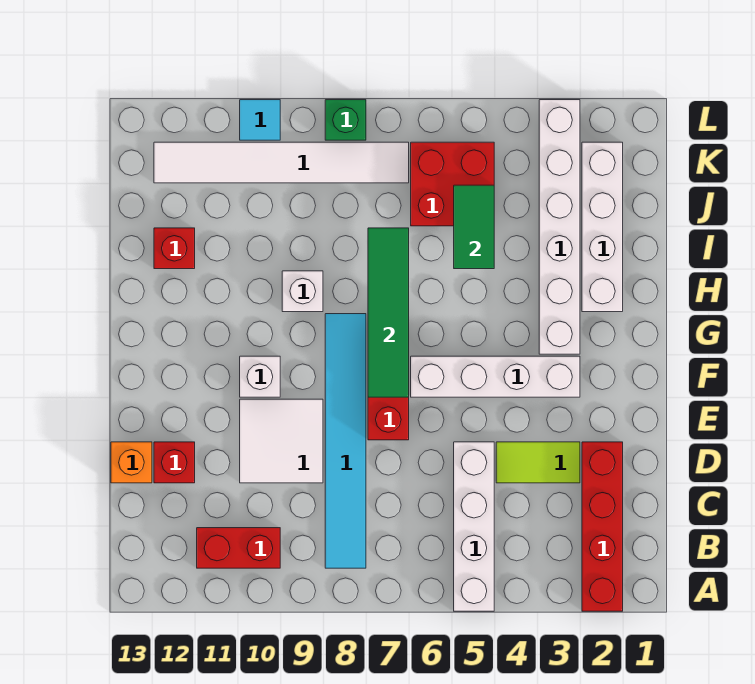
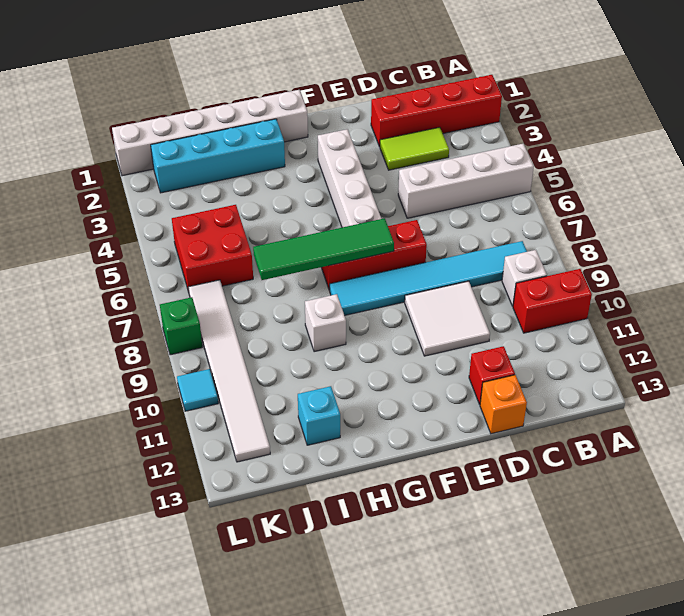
red brick B10:B11 level 1 -> red brick A10:B10 level 1
lime tile D3:D4 level 1 -> lime tile C3:D3 level 1
white brick F10 level 1 -> white brick B9 level 1
white brick G3:L3 level 1 -> white brick G1:L1 level 1
white brick H2:K2 level 1 -> cyan brick H2:K2 level 1
green tile I5:J5 level 2 -> none
red brick I12 level 1 -> cyan brick I12 level 1

